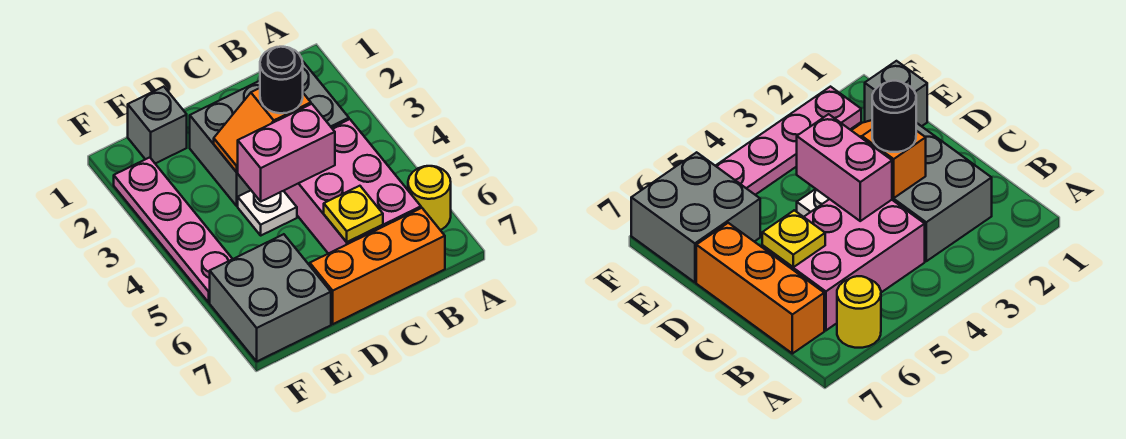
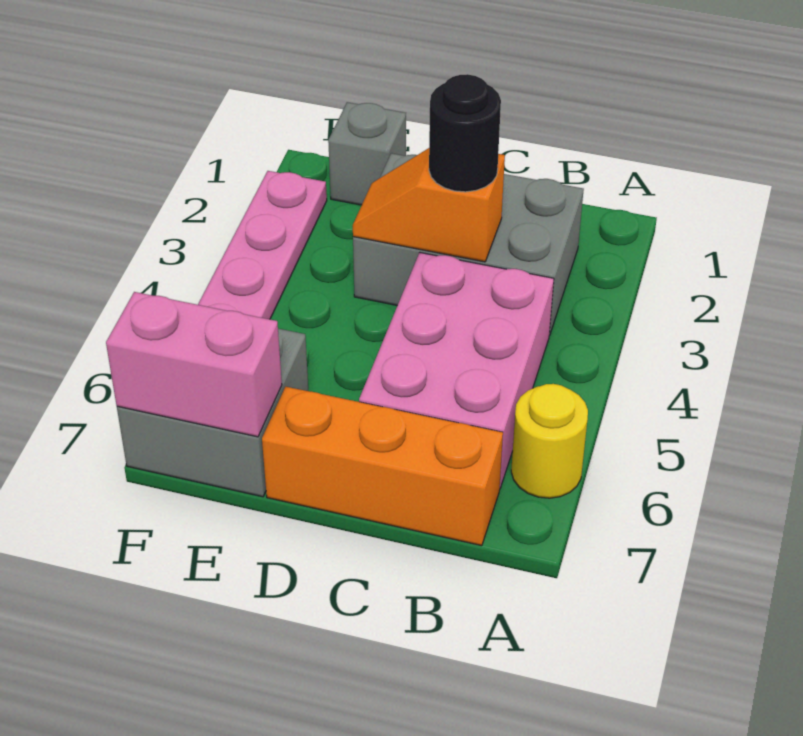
pink brick C4:D4 level 2 -> pink brick E7:F7 level 2
yellow plate C6 level 2 -> none
white plate D4 level 1 -> none

